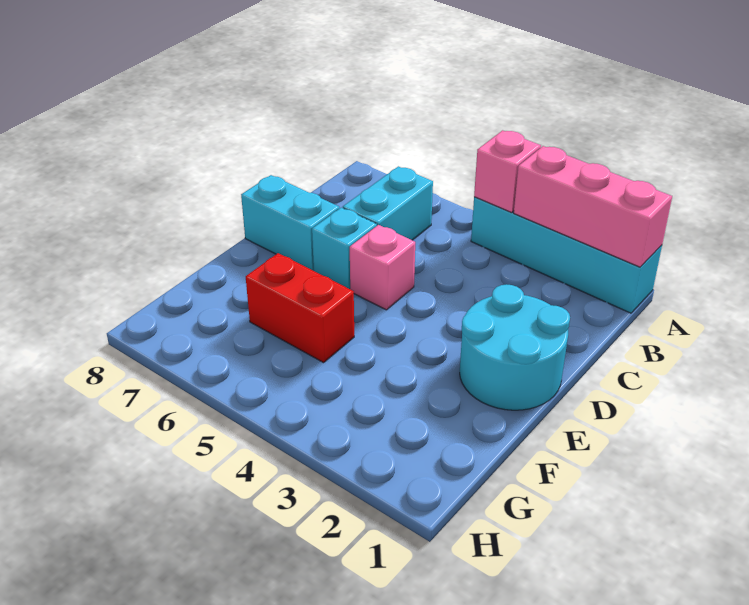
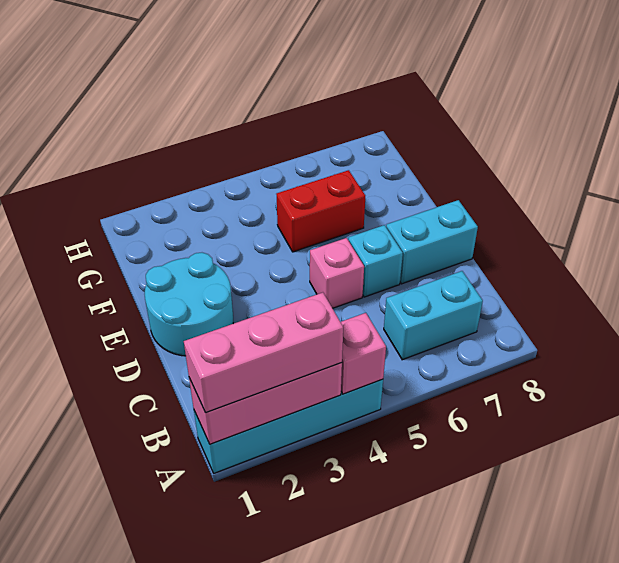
none -> pink brick A1:A3 level 3
cyan brick B6:C6 level 1 -> cyan brick B6:B7 level 1

